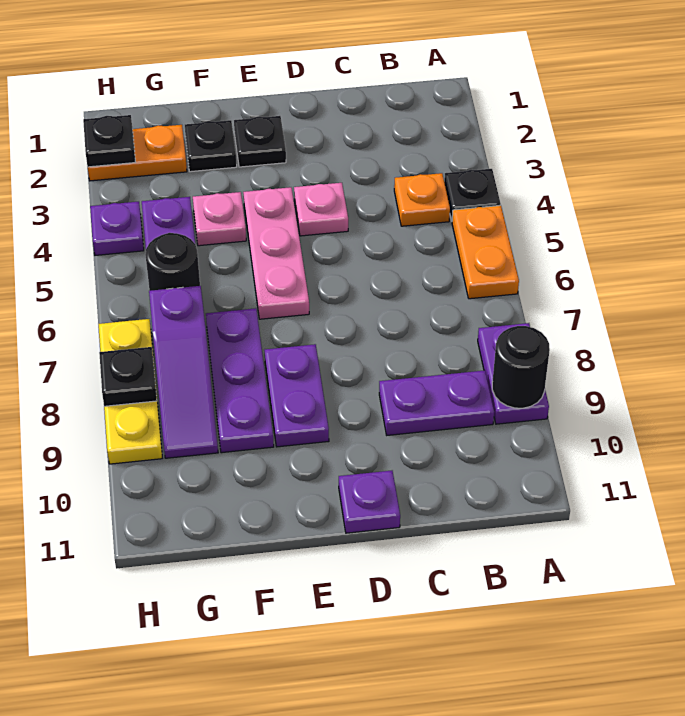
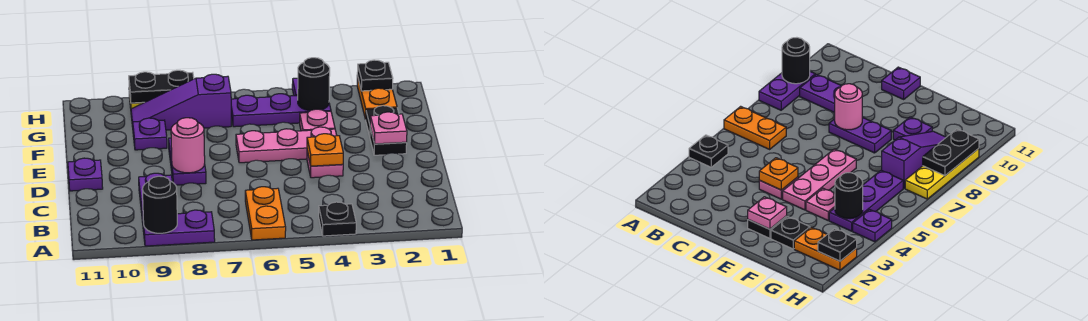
orange plate A5:A6 level 1 -> orange plate A6:B6 level 1
orange plate B4 level 1 -> orange plate D4 level 2
none -> pink round brick D8 level 2
none -> pink plate E2 level 2
purple plate E8:E9 level 1 -> purple plate D8:E8 level 1
purple plate F7:F9 level 1 -> purple plate F9 level 1
black round brick G6 level 2 -> black round brick G4 level 2
black plate H8 level 2 -> black plate H8:H9 level 2

